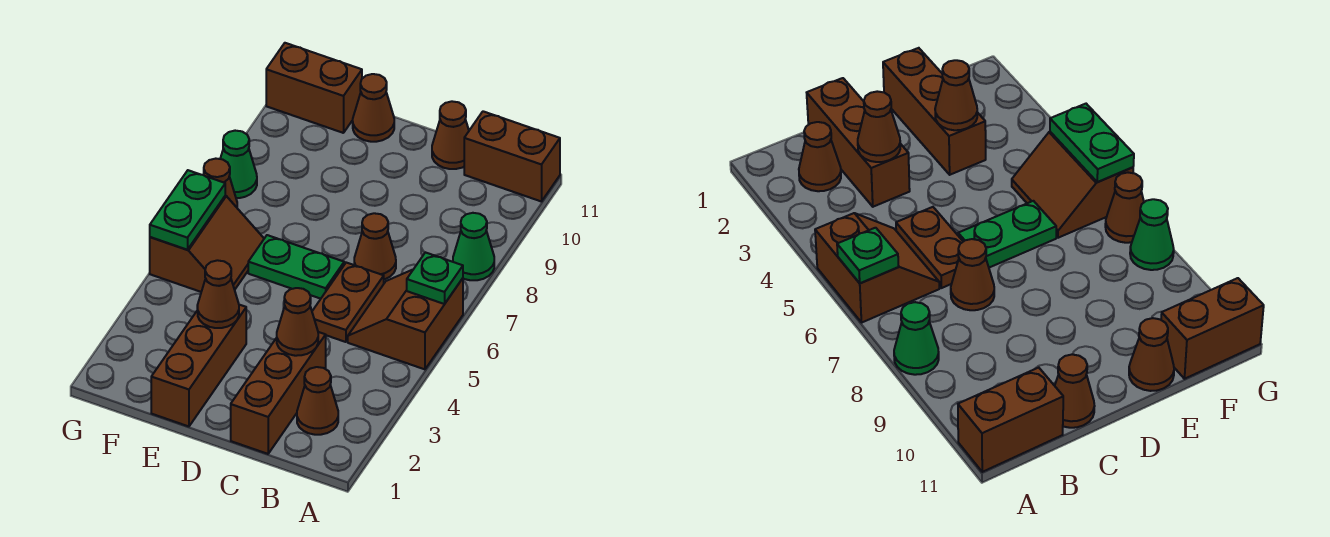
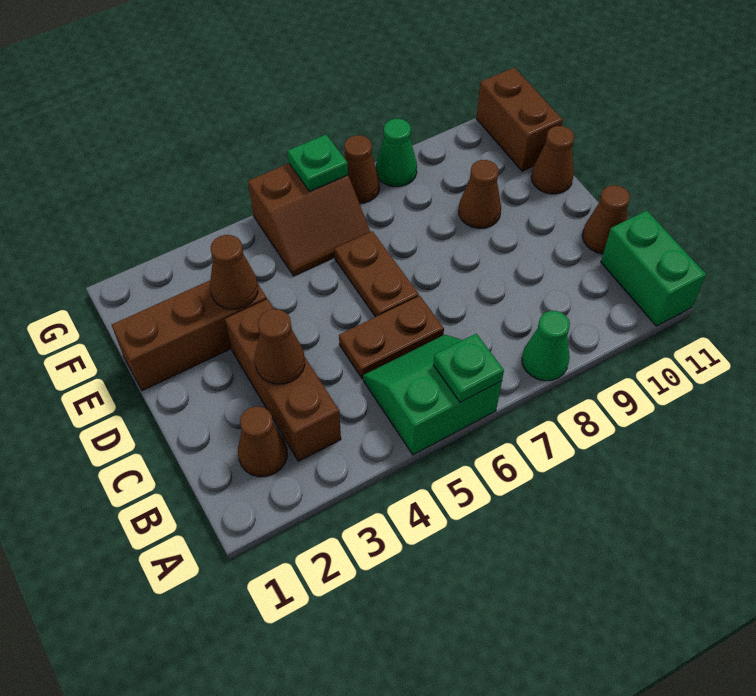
brown slope A5:B6 level 1 top A -> green slope A5:B6 level 1 top A
brown brick A11:B11 level 1 -> green brick A11:B11 level 1
brown brick C1:C3 level 1 -> brown brick B3:D3 level 1
brown cone C7 level 1 -> brown cone E9 level 1
green plate D6:E6 level 1 -> brown plate D6:E6 level 1
green plate G5:G6 level 2 -> green plate G6 level 2

